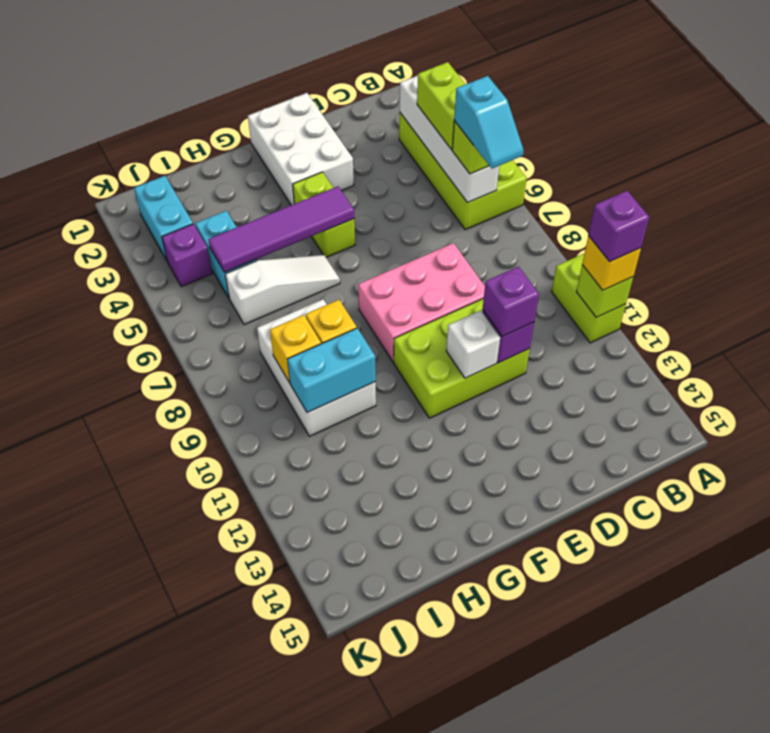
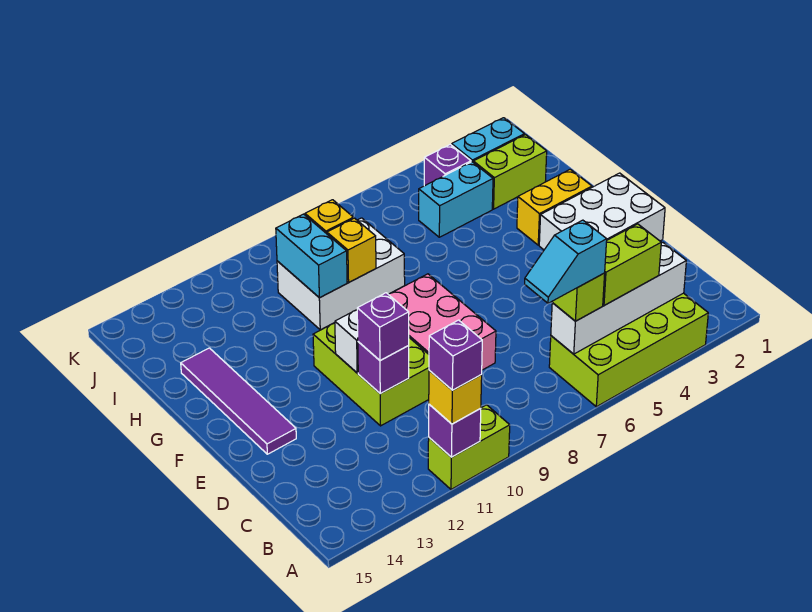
lime brick A11 level 2 -> purple brick A11 level 2
lime brick F4:F5 level 1 -> lime brick I2:I3 level 1
purple tile F5:I5 level 2 -> purple tile E14:H14 level 1
none -> yellow brick G2:G3 level 1
white slope G6:I6 level 1 top I -> none

